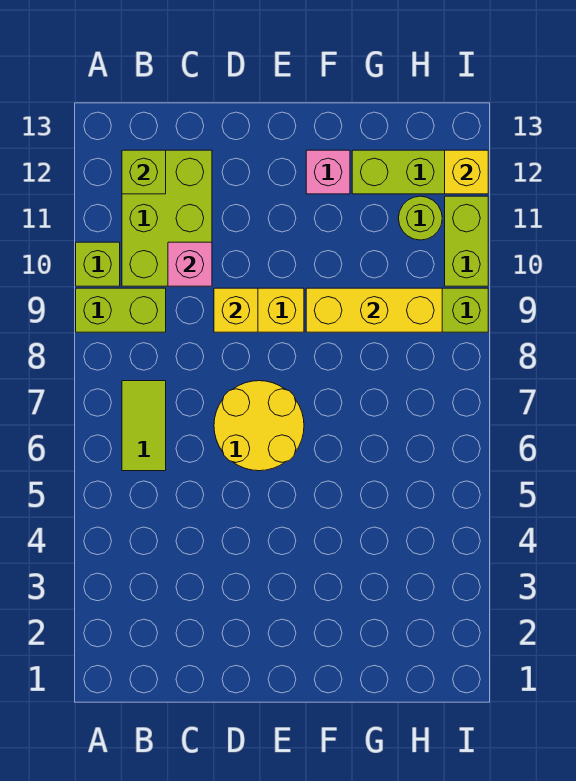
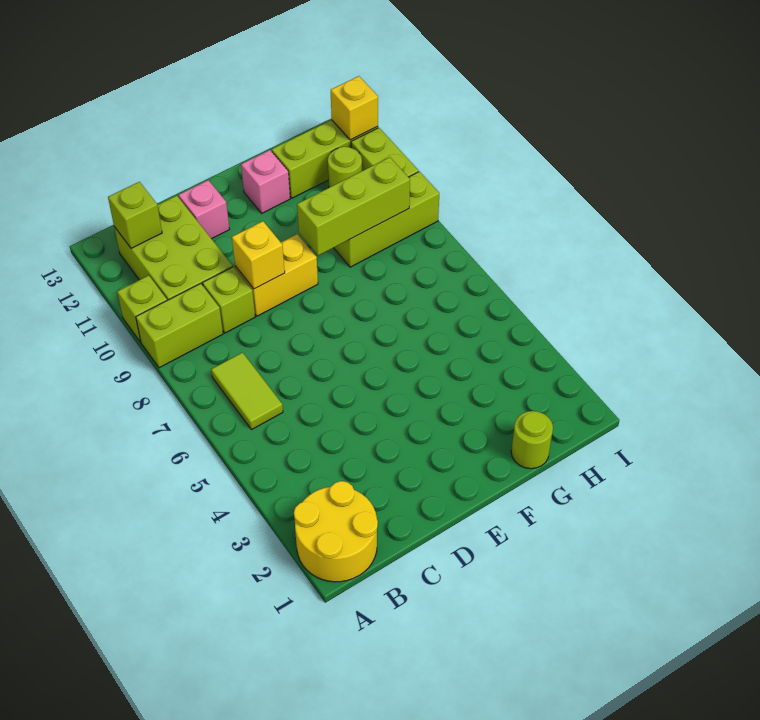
none -> lime brick C9 level 1
pink brick C10 level 2 -> pink brick D12 level 1
yellow round brick D6:E7 level 1 -> yellow round brick A1:B2 level 1
yellow brick F9:H9 level 2 -> lime brick F9:H9 level 2
none -> lime round brick G1 level 1

